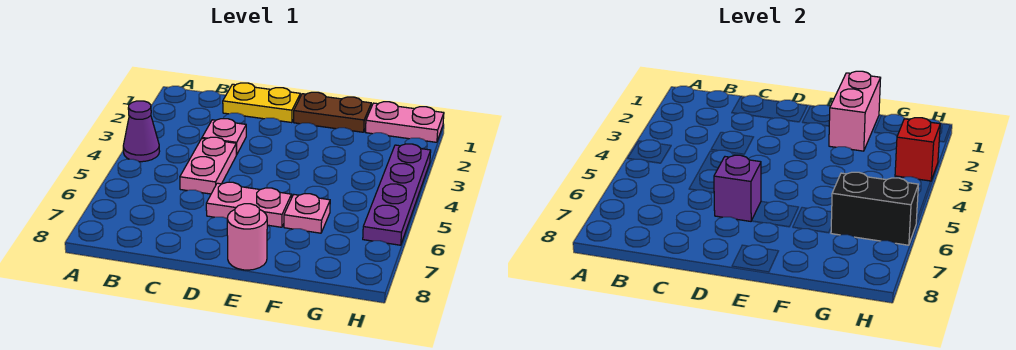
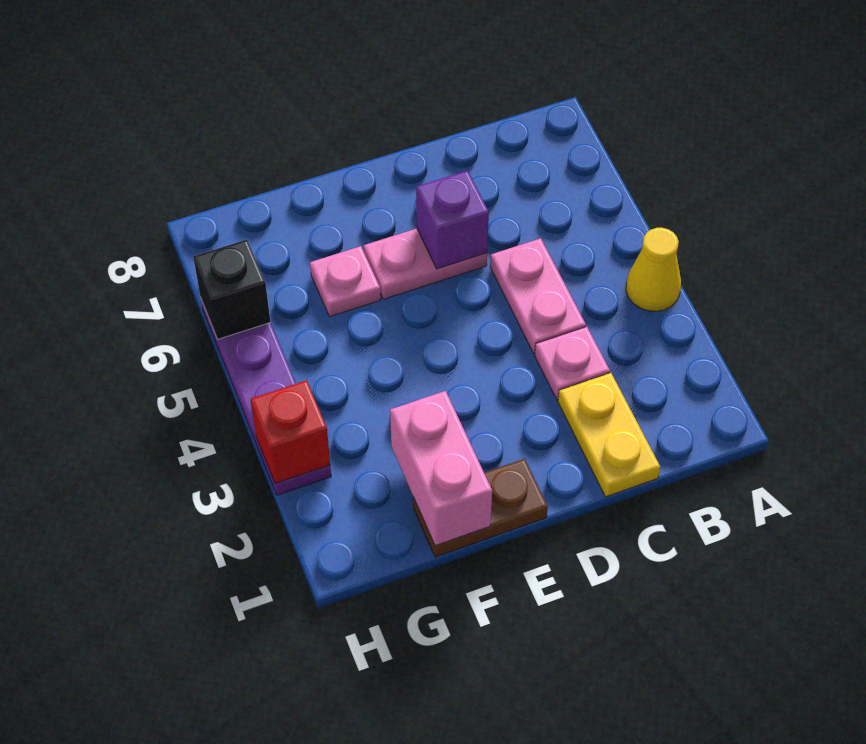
purple cone A4 level 1 -> yellow cone A4 level 1
yellow plate C1:D1 level 1 -> yellow plate C1:C2 level 1
pink round brick E8 level 1 -> none
pink plate G1:H1 level 1 -> none
black brick G6:H6 level 2 -> black brick H6 level 2

